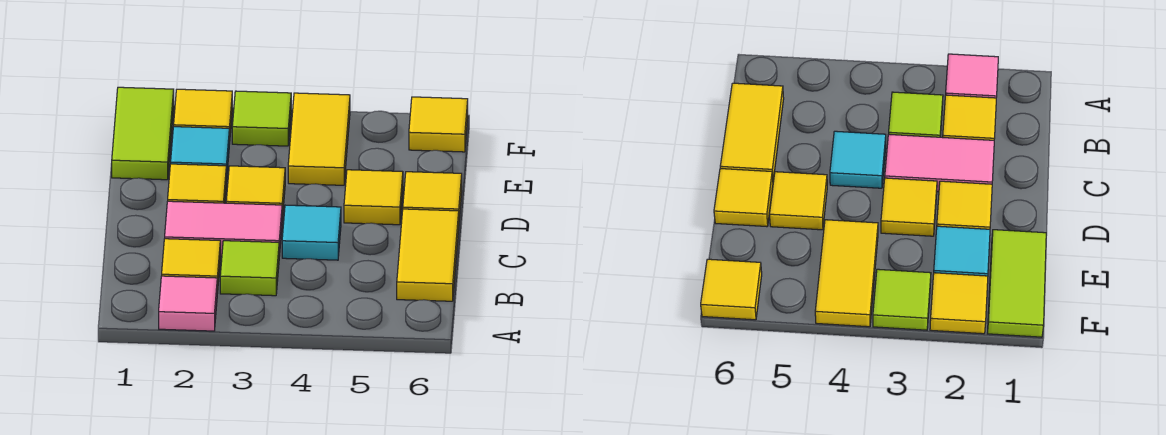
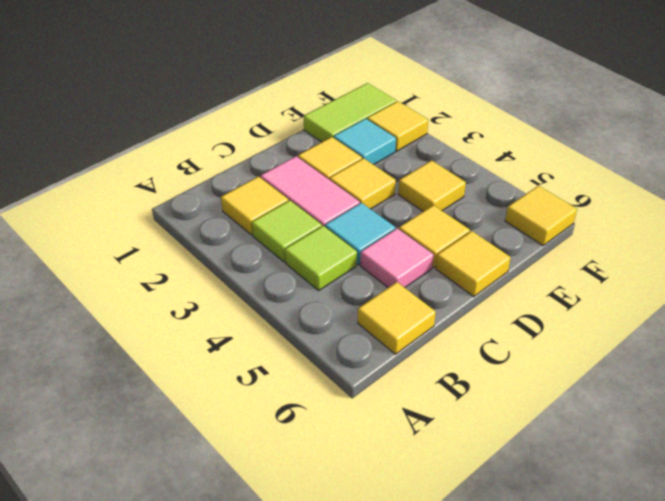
pink tile A2 level 1 -> pink tile C5 level 1
yellow tile B6:C6 level 1 -> yellow tile B6 level 1
yellow tile E4:F4 level 1 -> yellow tile E4 level 1
lime tile F3 level 1 -> lime tile B4 level 1

